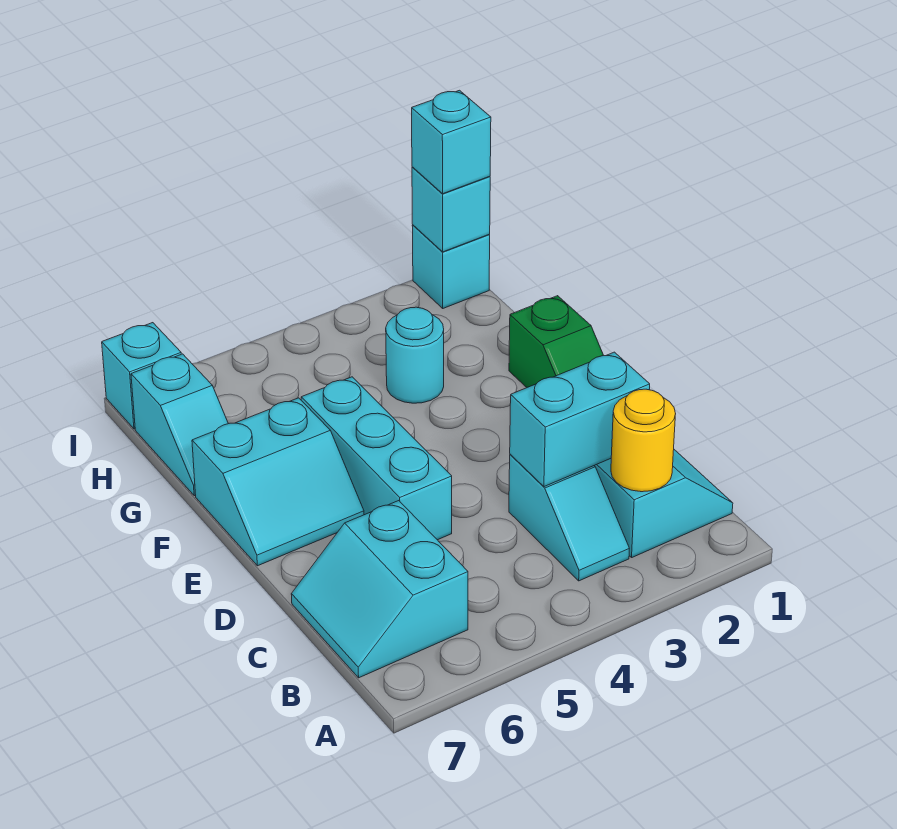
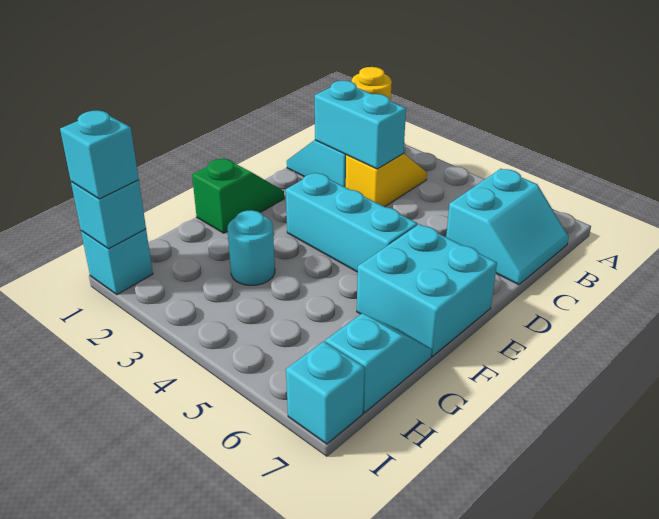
cyan slope B3:C3 level 1 top C -> yellow slope B3:C3 level 1 top C
cyan brick D5:F5 level 1 -> cyan brick E3:E5 level 1
cyan slope E6:F7 level 1 top F -> cyan brick E6:F7 level 1

